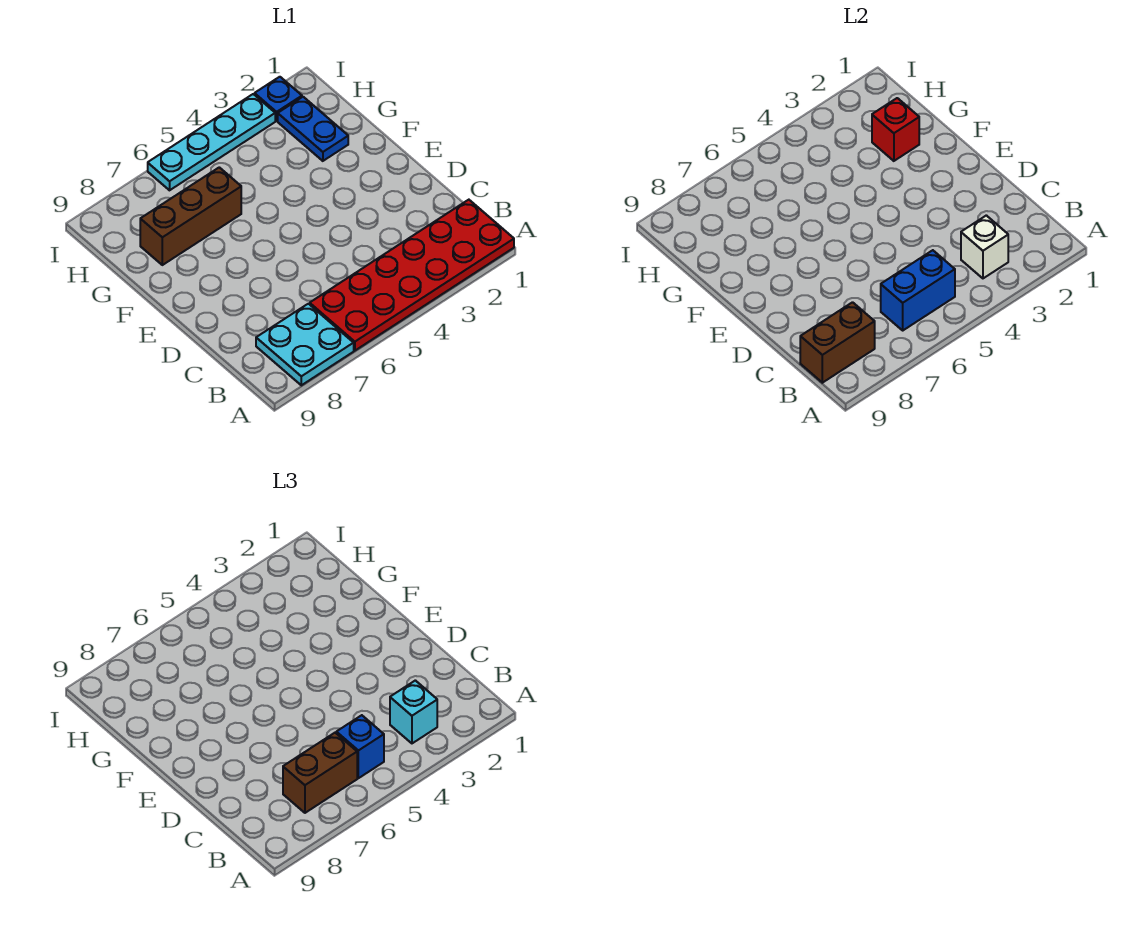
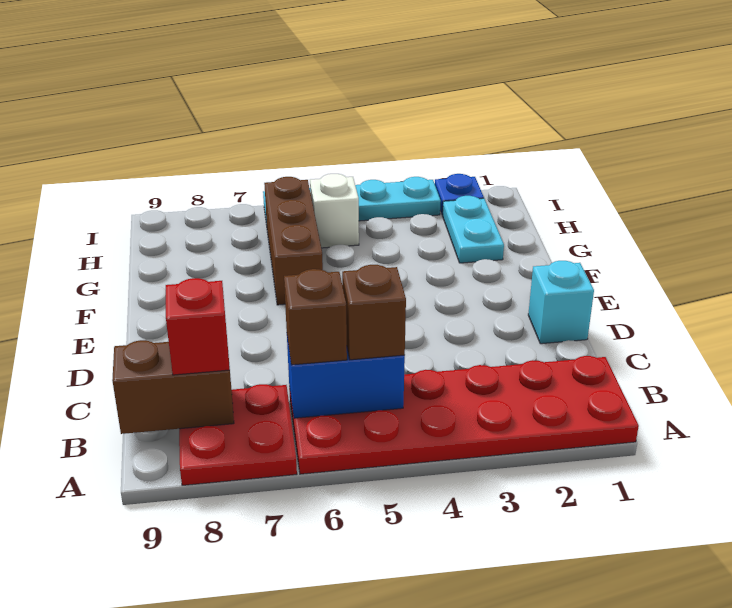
cyan plate A7:B8 level 1 -> red plate A7:B8 level 1
white brick B3 level 2 -> white brick H5 level 1
cyan brick B3 level 3 -> cyan brick D1 level 1
blue brick B5 level 3 -> brown brick B5 level 3
brown brick B6:B7 level 3 -> brown brick B6 level 3
blue plate G2:H2 level 1 -> cyan plate G2:H2 level 1
red brick G2 level 2 -> red brick B8 level 3
brown brick G6:G8 level 1 -> brown brick F6:H6 level 1

